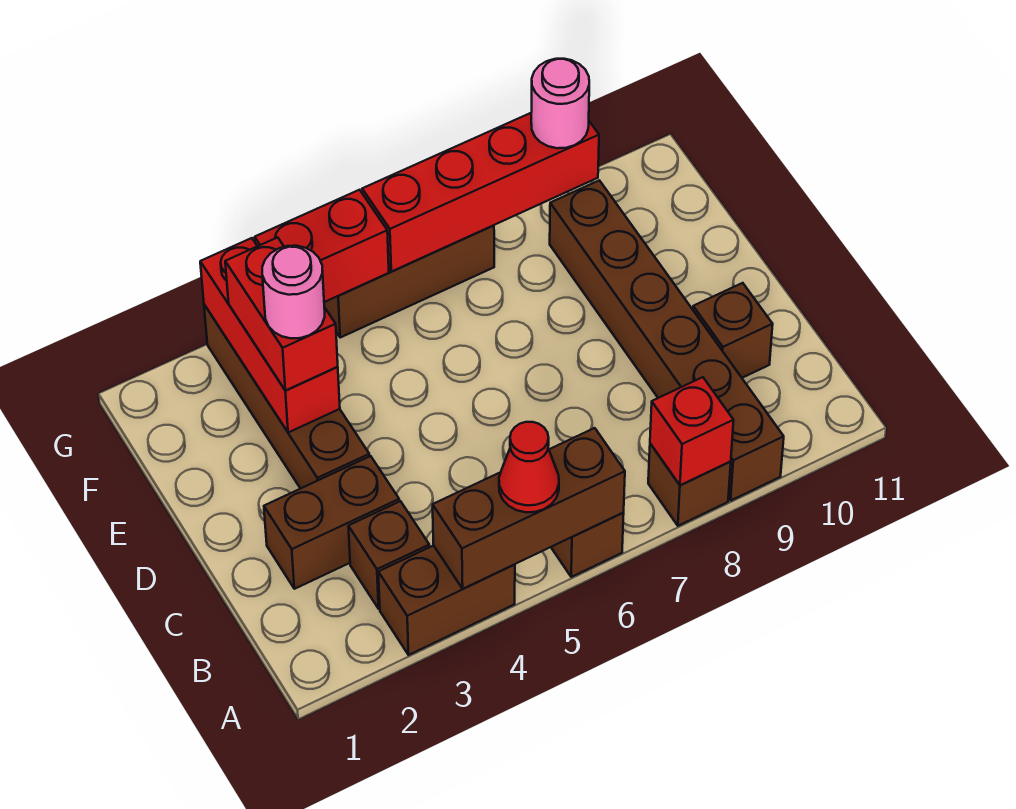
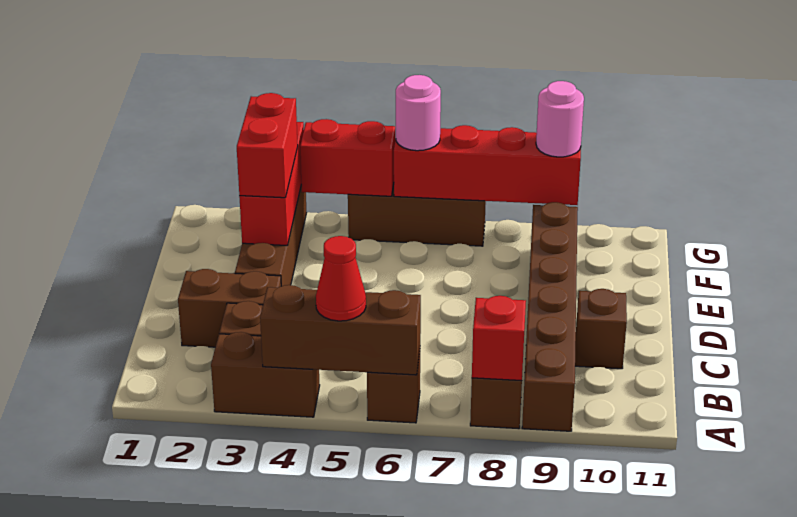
pink round brick E3 level 4 -> pink round brick G6 level 3

